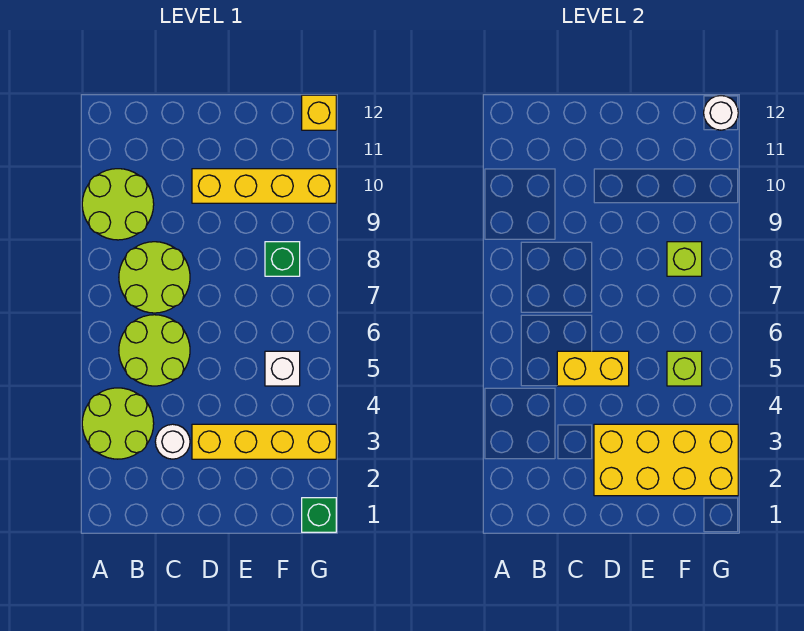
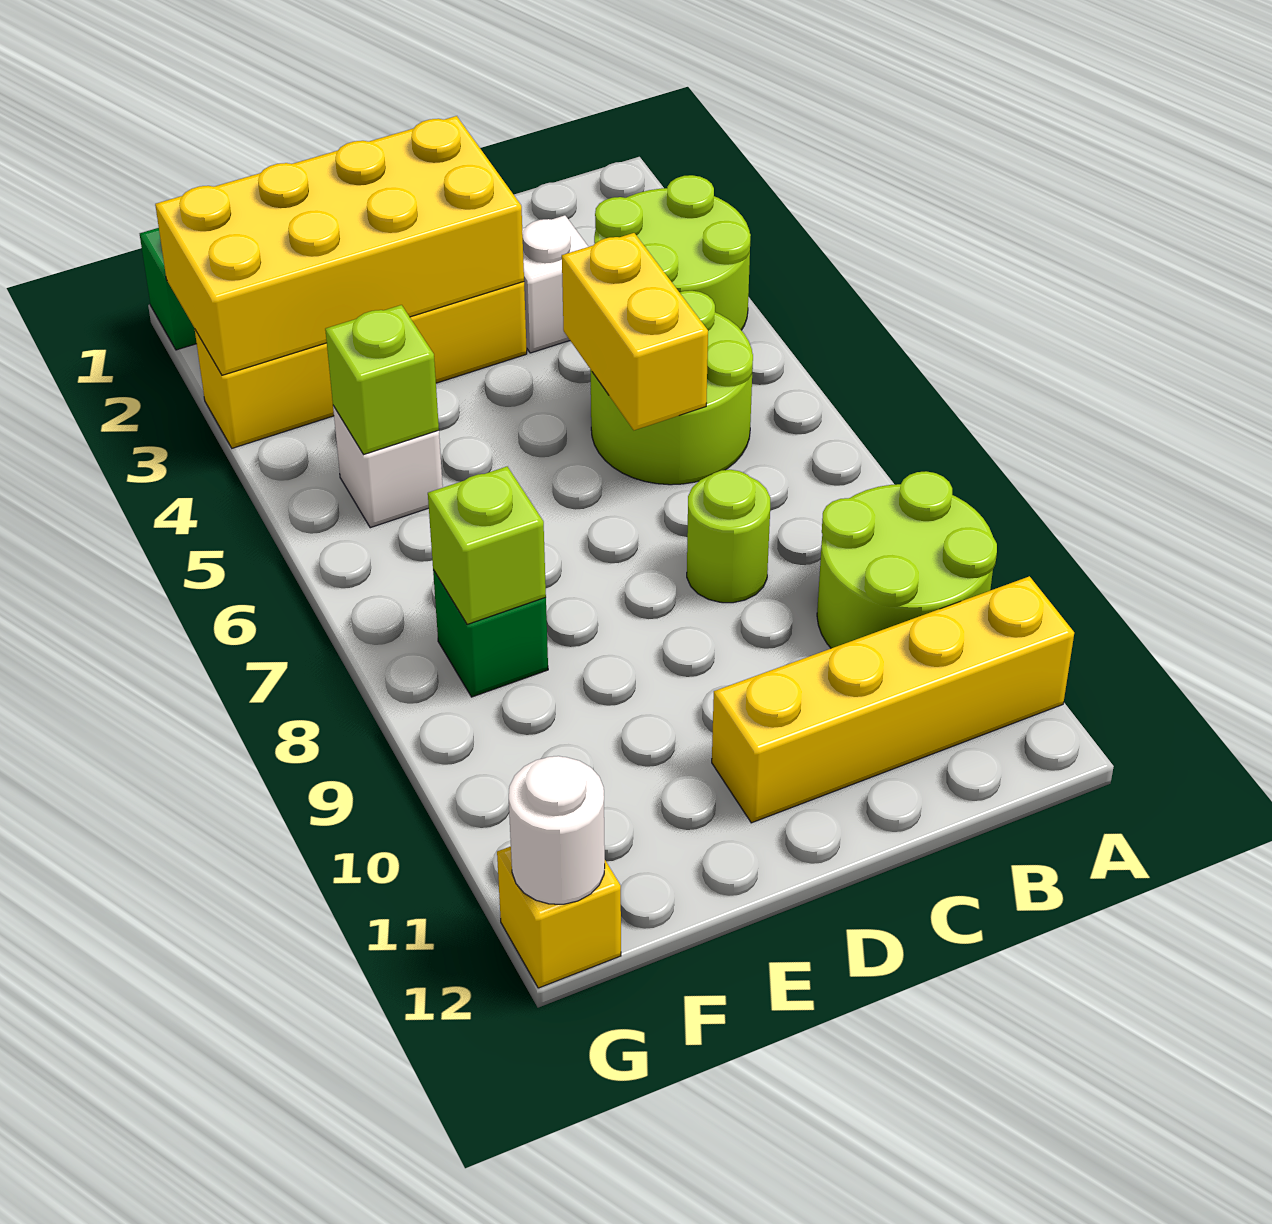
lime round brick B7:C8 level 1 -> lime round brick C8 level 1
white round brick C3 level 1 -> white brick C3 level 1
yellow brick C5:D5 level 2 -> yellow brick C5:C6 level 2
yellow brick D10:G10 level 1 -> yellow brick A11:D11 level 1

